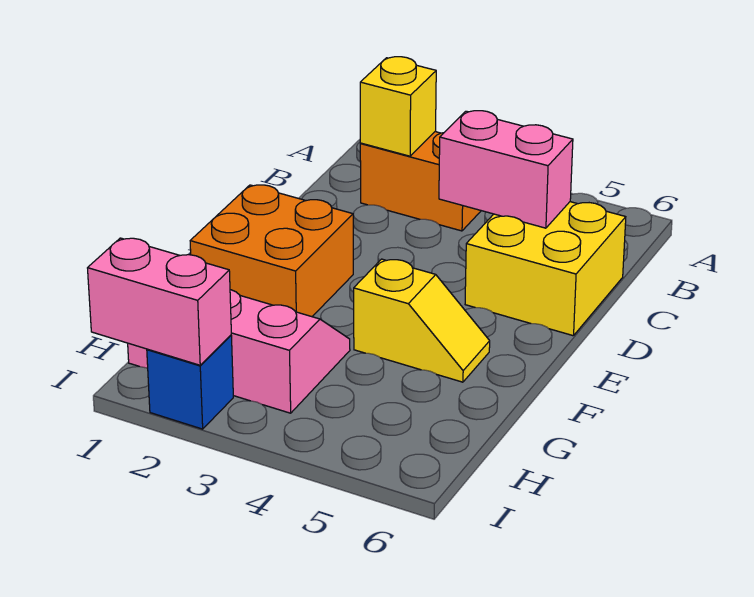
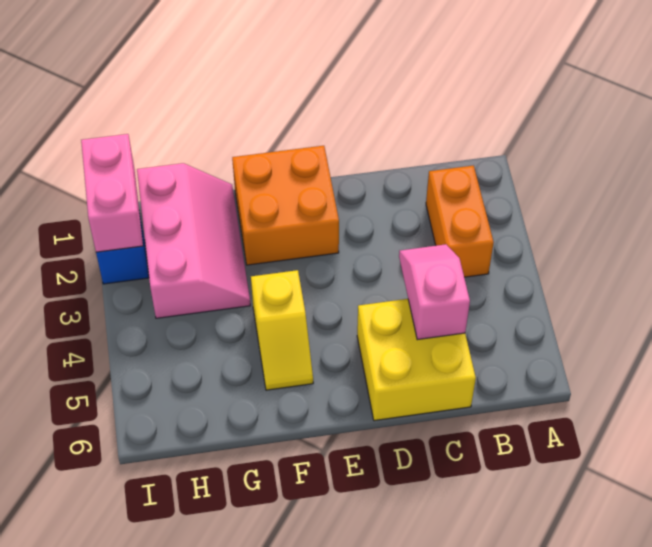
yellow brick B2 level 2 -> none
pink brick C4:C5 level 2 -> pink slope C4:C5 level 2 top 5

